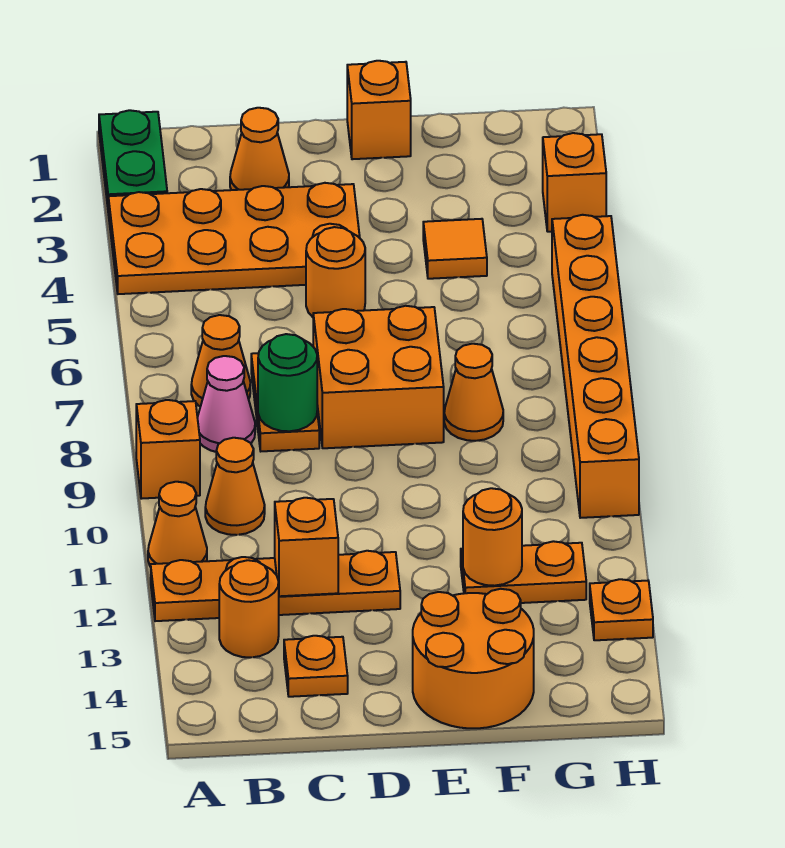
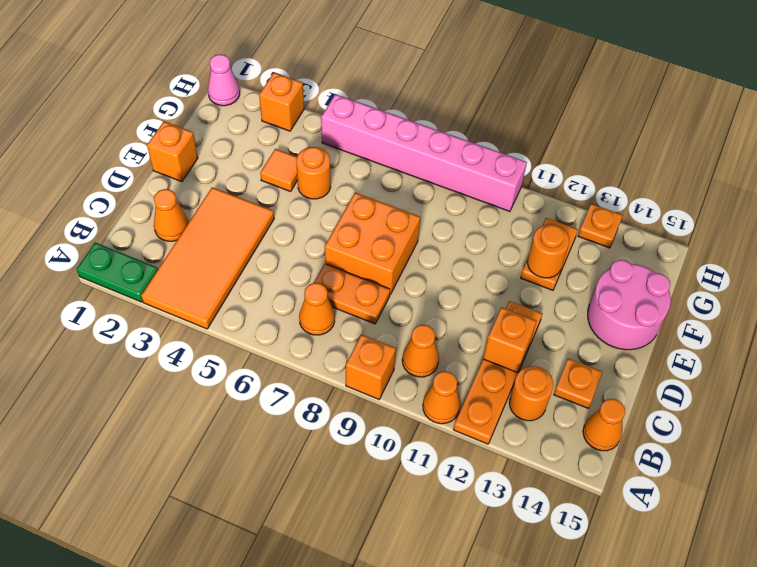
orange plate A3:D4 level 1 -> orange tile A3:D4 level 1
pink cone B8 level 1 -> pink cone H1 level 1
green round brick C8 level 2 -> none
orange round brick D5 level 1 -> orange round brick F5 level 1
orange round brick E14:F15 level 1 -> pink round brick E14:F15 level 1
orange cone F8 level 1 -> orange cone B15 level 1
orange brick H5:H10 level 1 -> pink brick H5:H10 level 1

